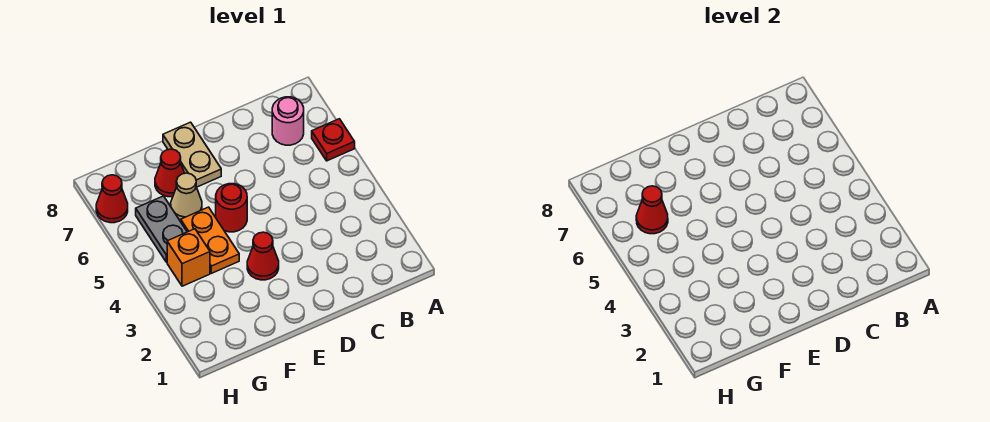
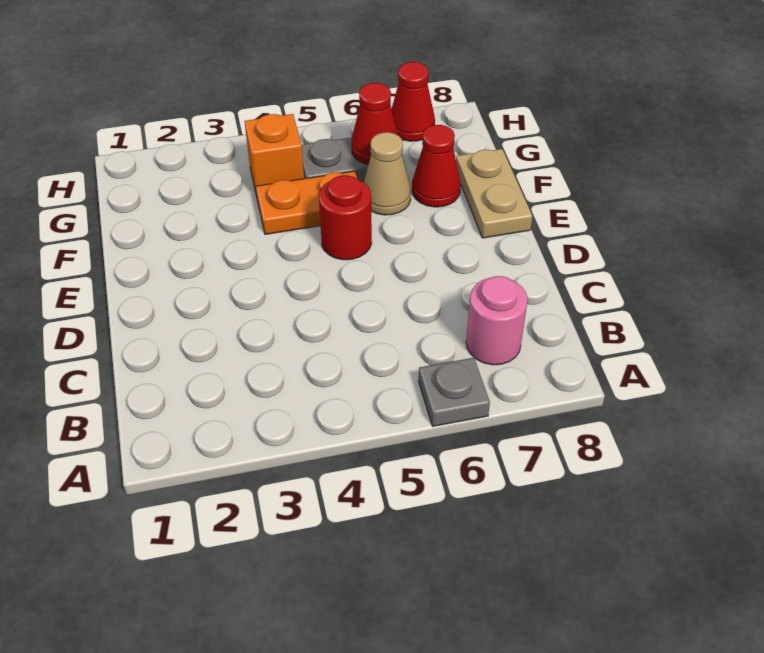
red plate A6 level 1 -> grey plate A6 level 1
red cone E3 level 1 -> none
tan plate E7:E8 level 1 -> tan plate E8:F8 level 1

